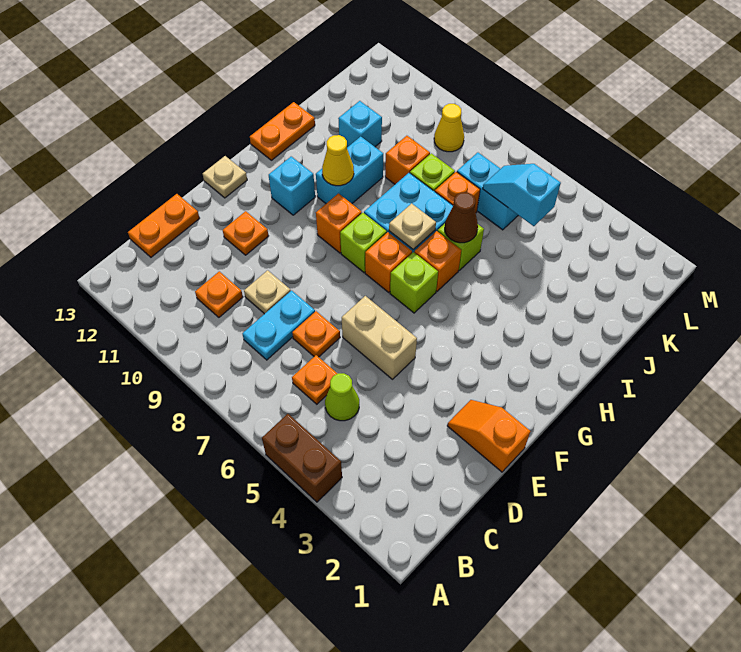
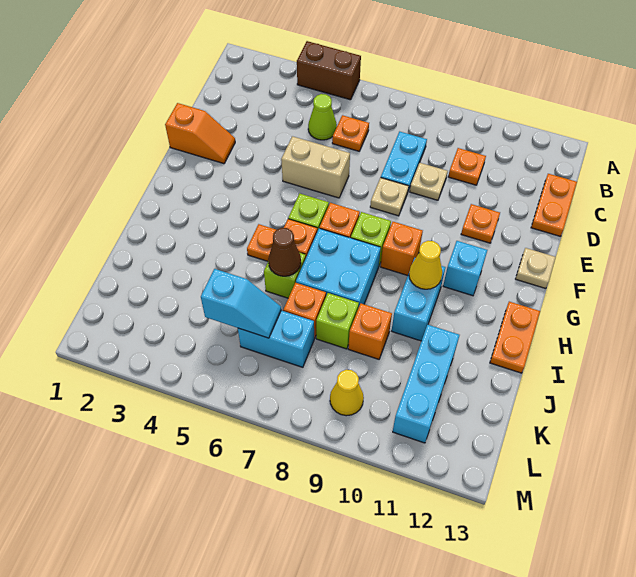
orange plate D7 level 1 -> orange plate H5 level 1
tan plate H7 level 2 -> tan plate E8 level 1
cyan brick J11 level 1 -> cyan brick J11:L11 level 1

